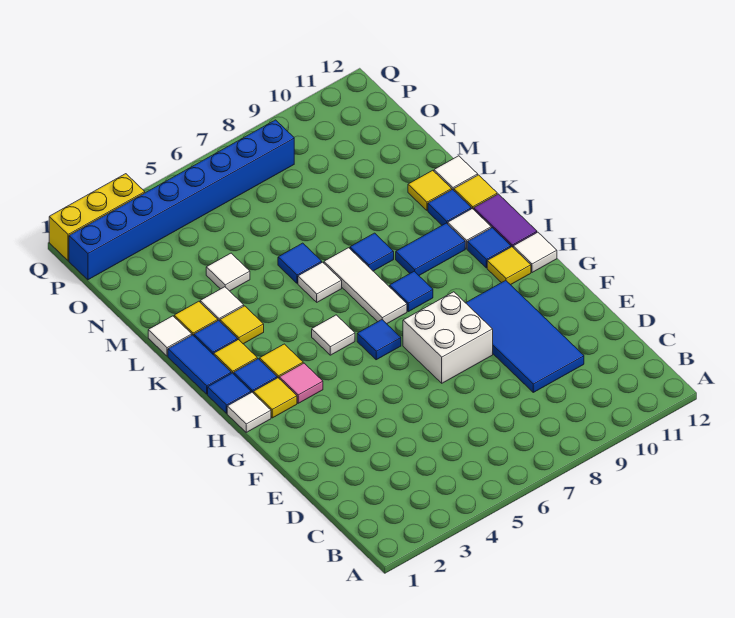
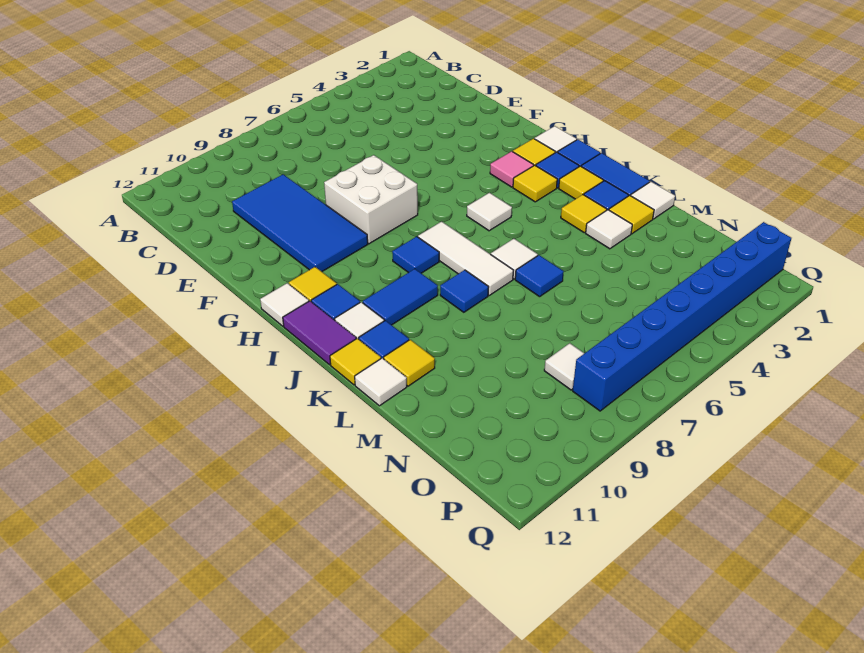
blue tile H6 level 1 -> none
white tile M4 level 1 -> white tile O8 level 1
yellow brick Q1:Q3 level 1 -> none

